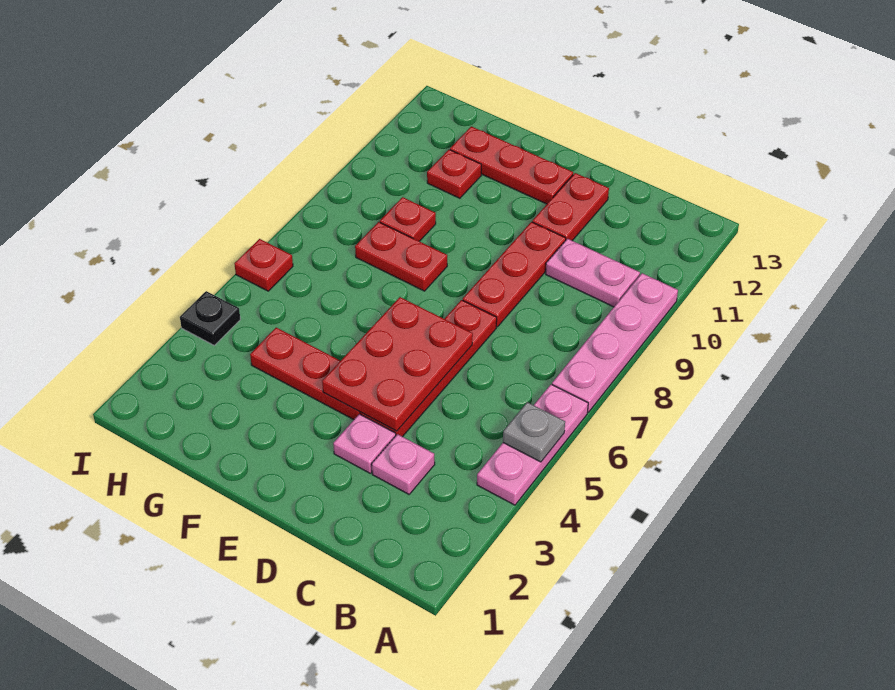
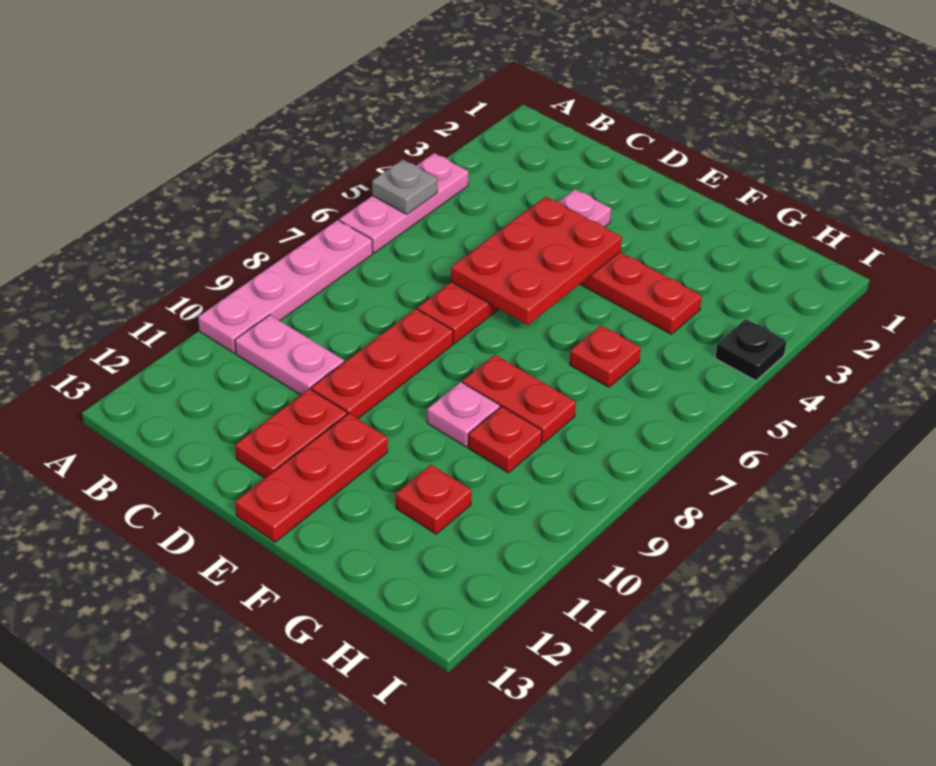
pink plate C3 level 1 -> pink plate F9 level 1
red plate E12:G12 level 1 -> red plate E11:E13 level 1
red plate I6 level 1 -> red plate G6 level 1

